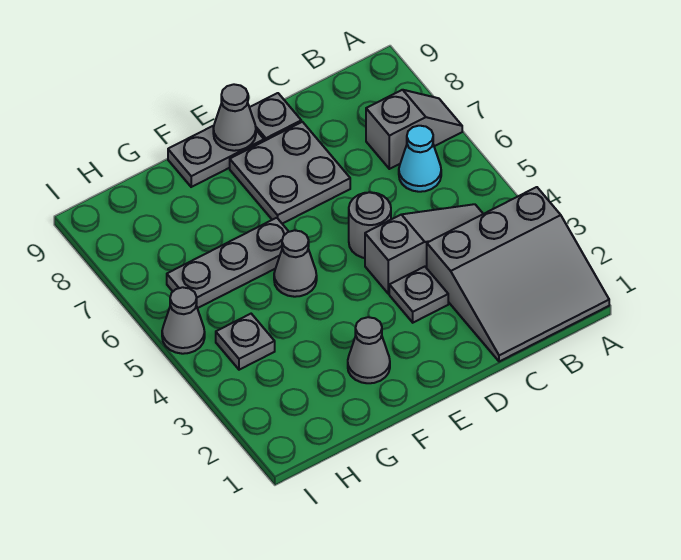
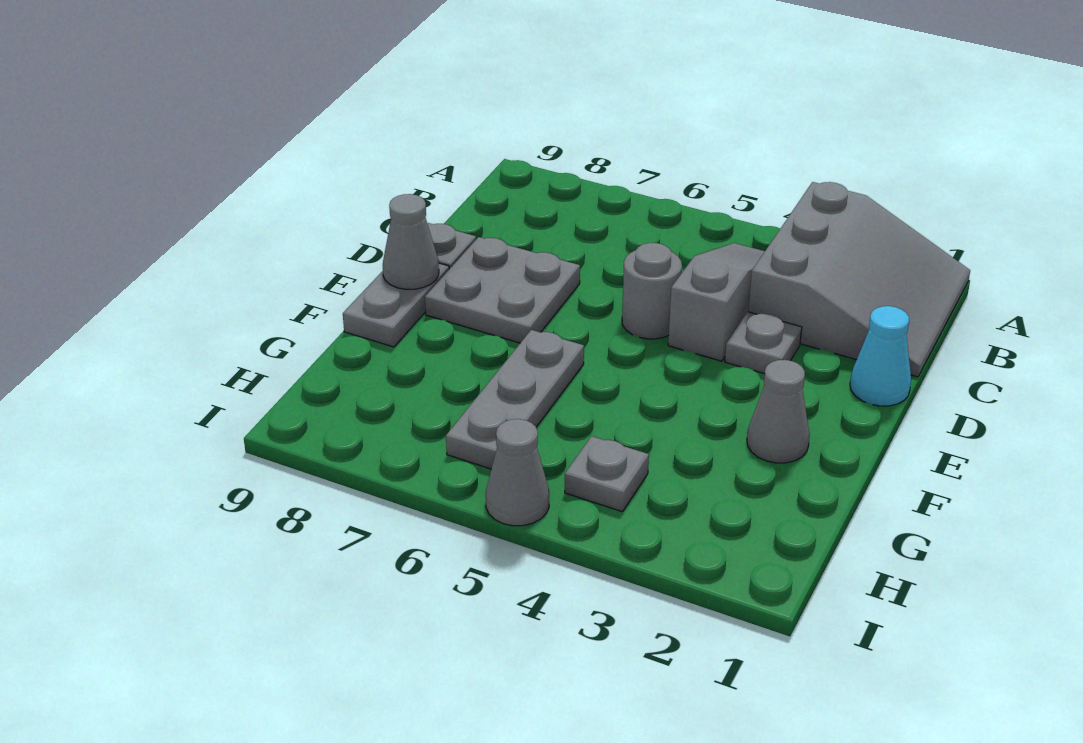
grey slope A7:B7 level 1 top B -> none
cyan cone B6 level 1 -> cyan cone D1 level 1
grey cone F5 level 1 -> none

